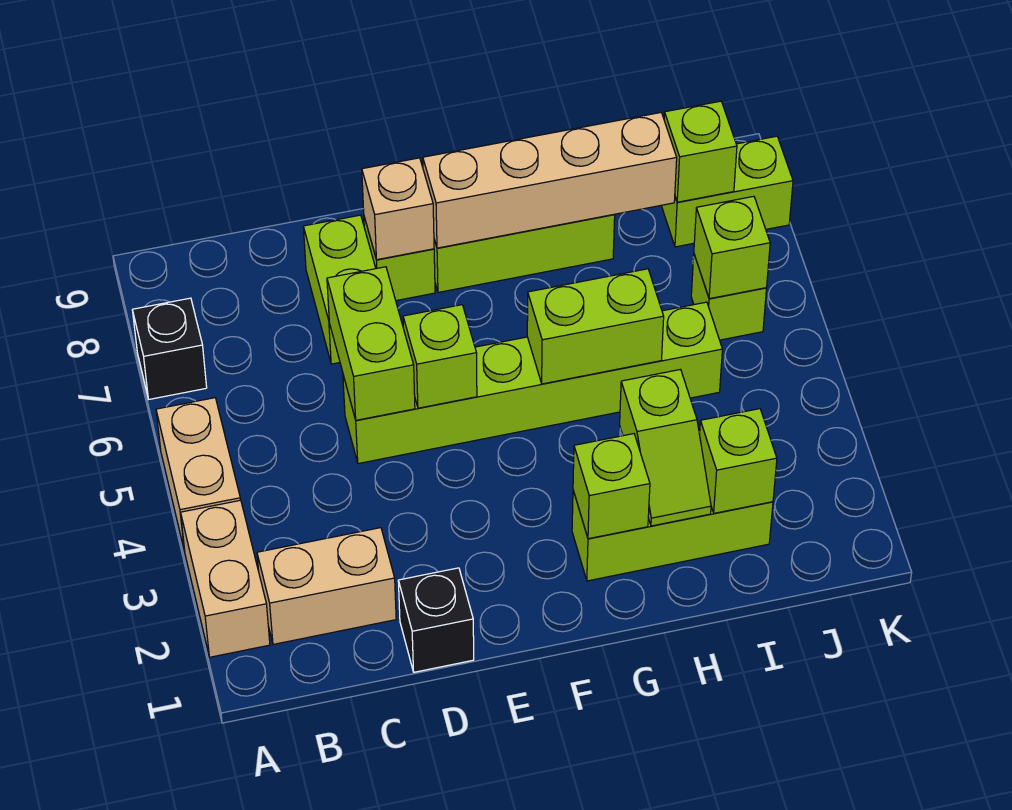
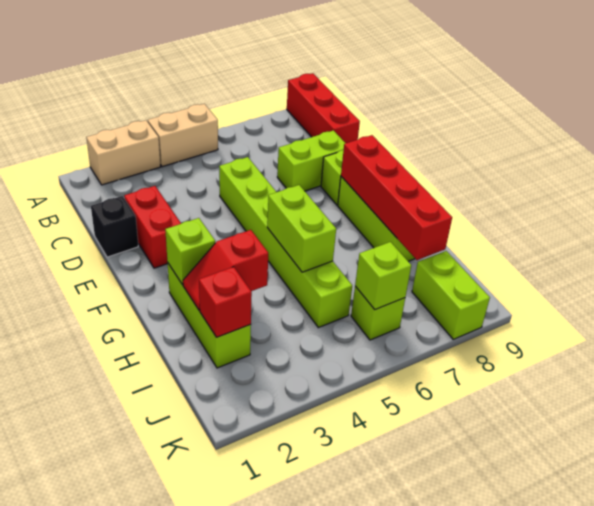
black brick A7 level 1 -> none
none -> red brick A9:C9 level 1
tan brick B2:C2 level 1 -> none
none -> red brick D2:E2 level 1
lime brick D5:D6 level 2 -> none
lime brick E5 level 2 -> none
tan brick E8 level 2 -> none
tan brick F8:I8 level 2 -> red brick F8:I8 level 2
lime slope H2:H3 level 2 top 3 -> red slope H2:H3 level 2 top 3
lime brick I2 level 2 -> red brick I2 level 2
lime brick J8 level 2 -> none

